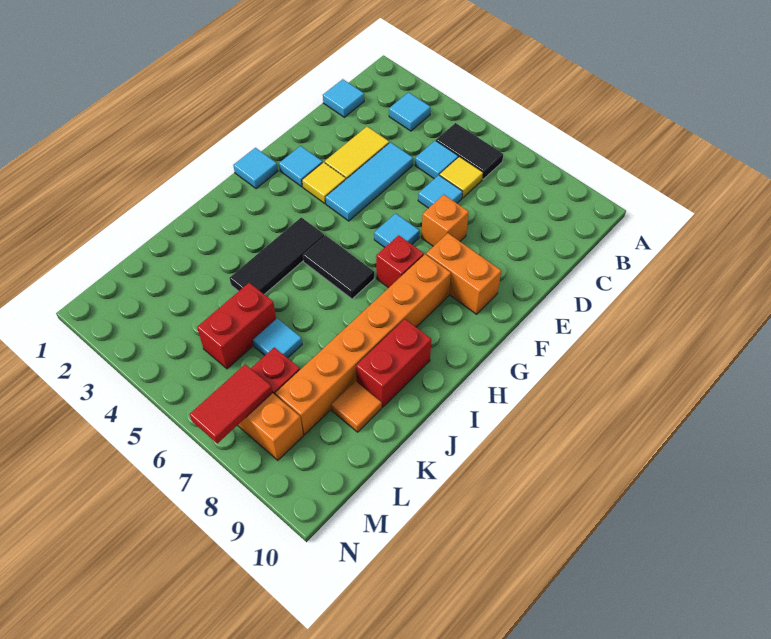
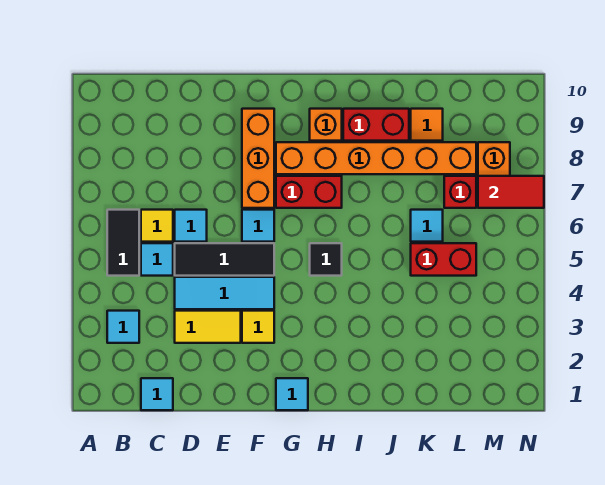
orange brick E7 level 1 -> orange brick H9 level 1
cyan tile F2 level 1 -> none
orange brick F8:F9 level 1 -> orange brick F7:F9 level 1
red brick G7 level 1 -> red brick G7:H7 level 1
black tile H4:J4 level 1 -> black tile D5:F5 level 1
black tile H5:H6 level 1 -> black tile H5 level 1

